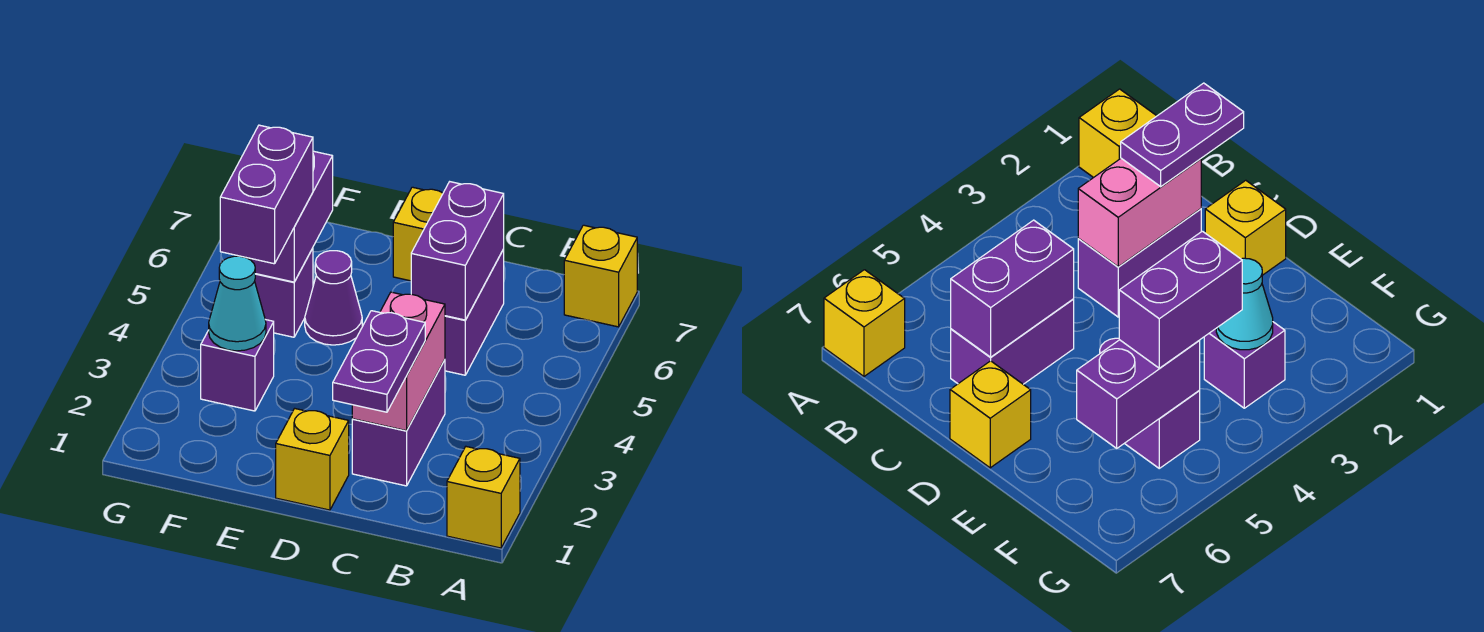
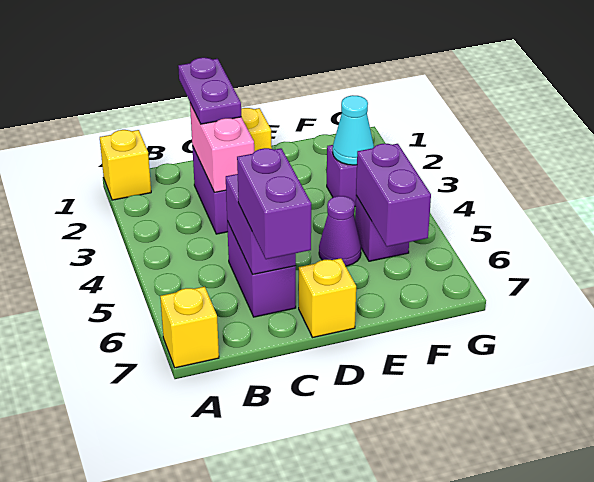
purple brick F4:F5 level 3 -> purple brick C6:C7 level 3

